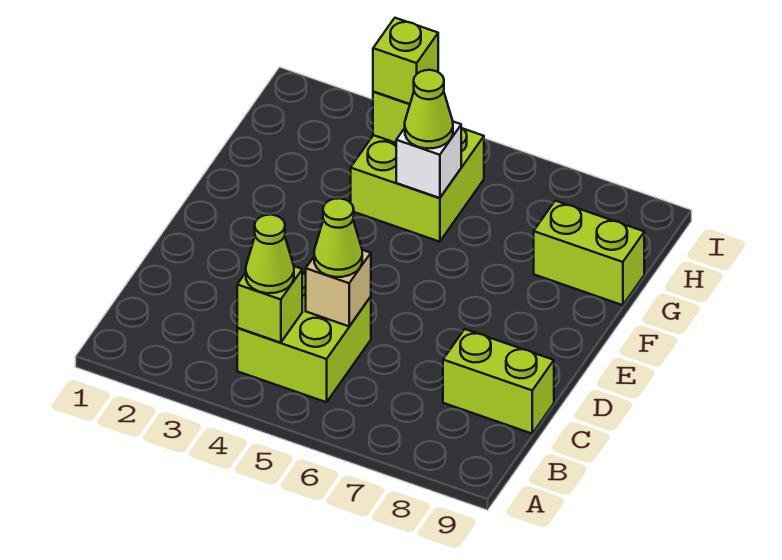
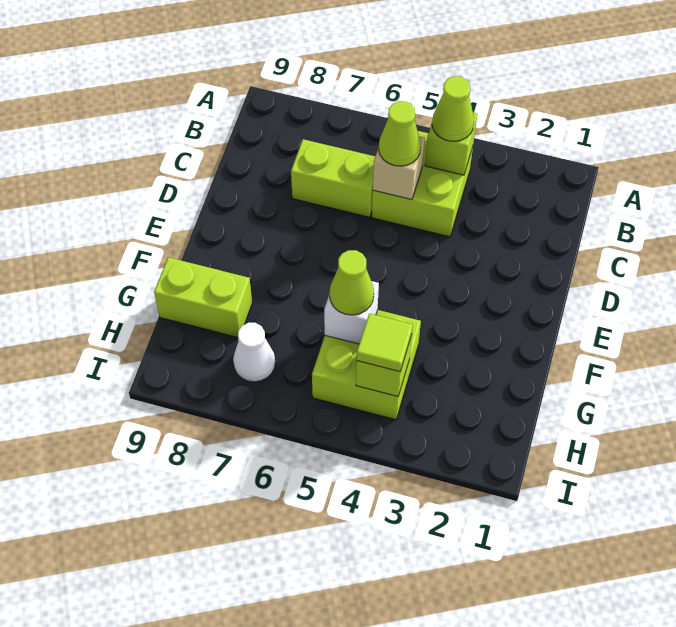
lime brick C8:C9 level 1 -> lime brick C6:C7 level 1
lime brick H4 level 3 -> lime tile H4 level 3
none -> white cone H7 level 1

